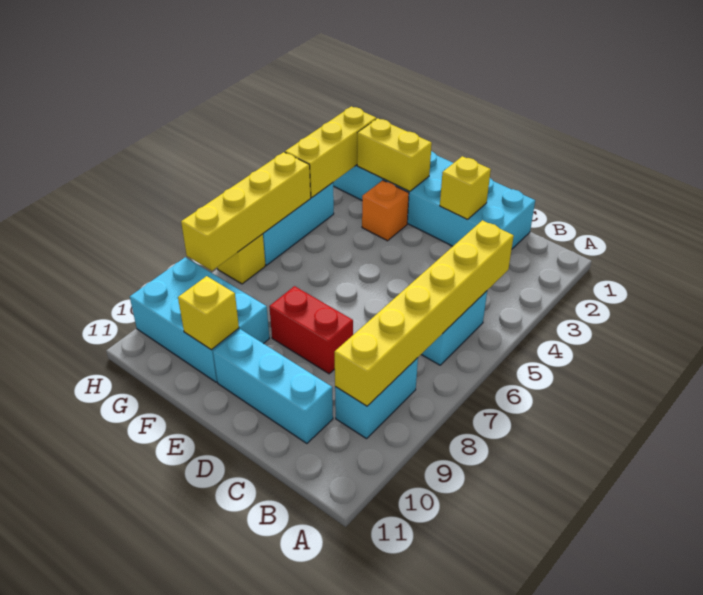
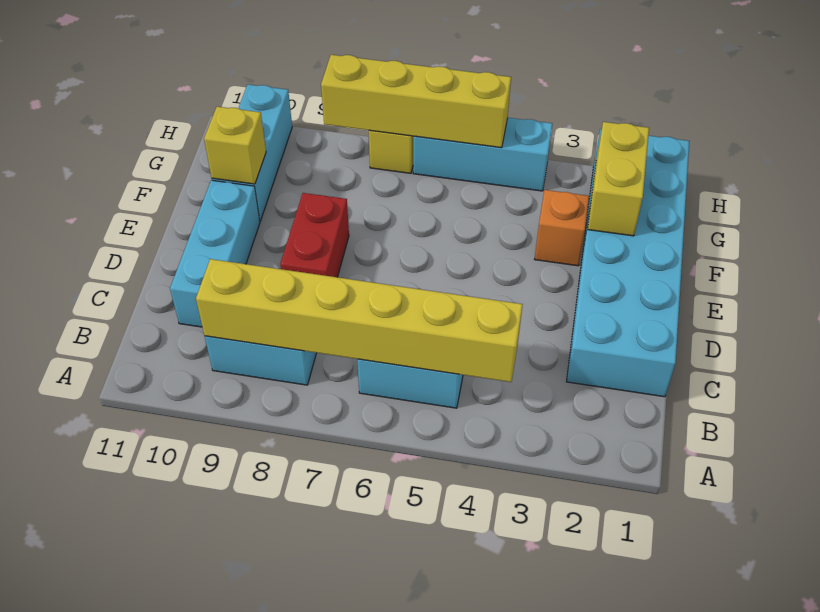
yellow brick D2 level 2 -> none
cyan brick F9:H10 level 1 -> cyan brick F10:H10 level 1
yellow brick H2:H4 level 2 -> none

